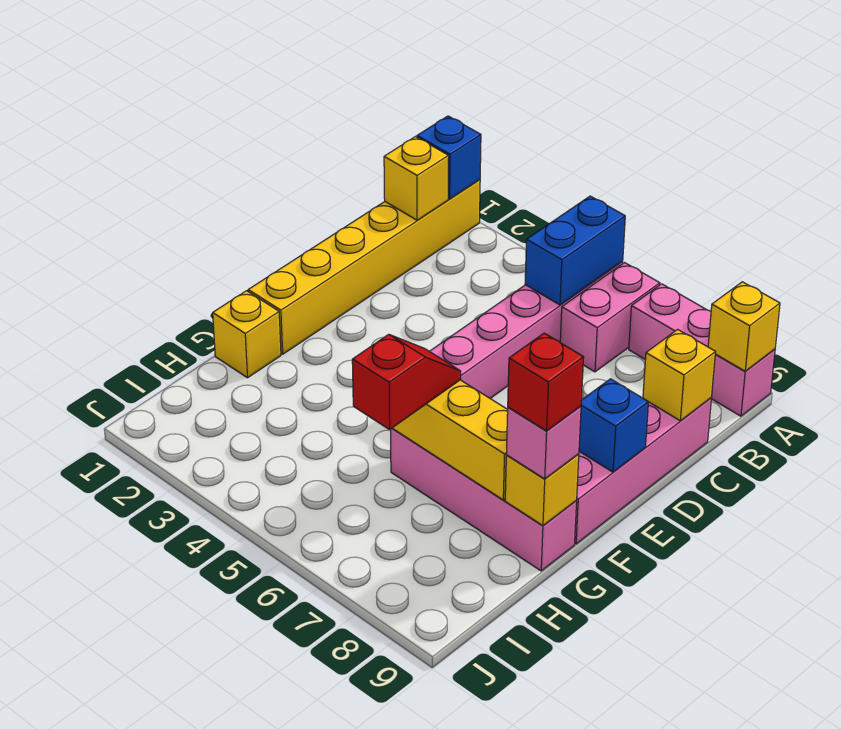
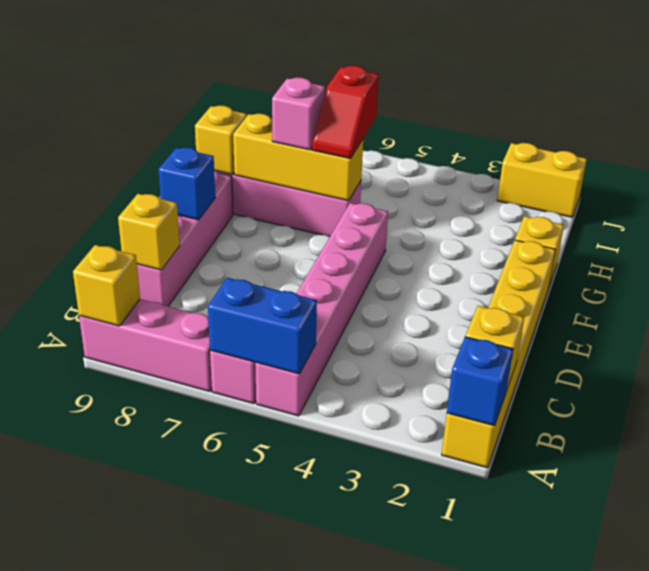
blue brick A5:B5 level 2 -> blue brick A5:A6 level 2
pink brick G9 level 3 -> pink brick G7 level 3
red brick G9 level 4 -> none
none -> yellow brick J1:J2 level 1

